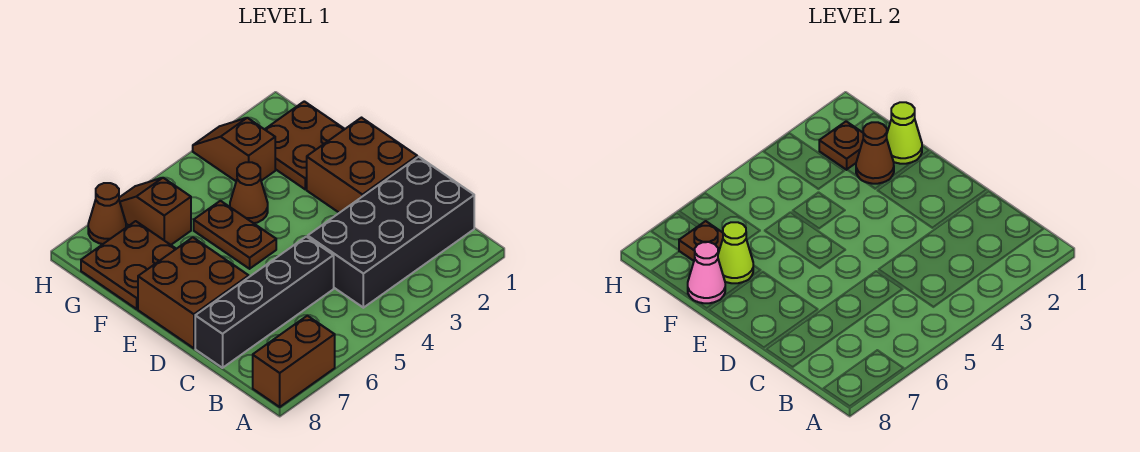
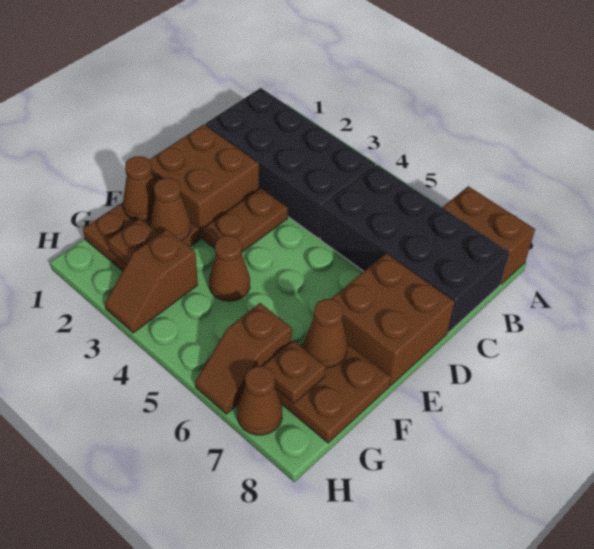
black brick C5:C8 level 1 -> black brick B5:C8 level 1
brown plate E5:F5 level 1 -> brown plate D3:E3 level 1
lime cone F1 level 2 -> brown cone F1 level 2
lime cone F7 level 2 -> brown cone F7 level 2
pink cone F8 level 2 -> none

